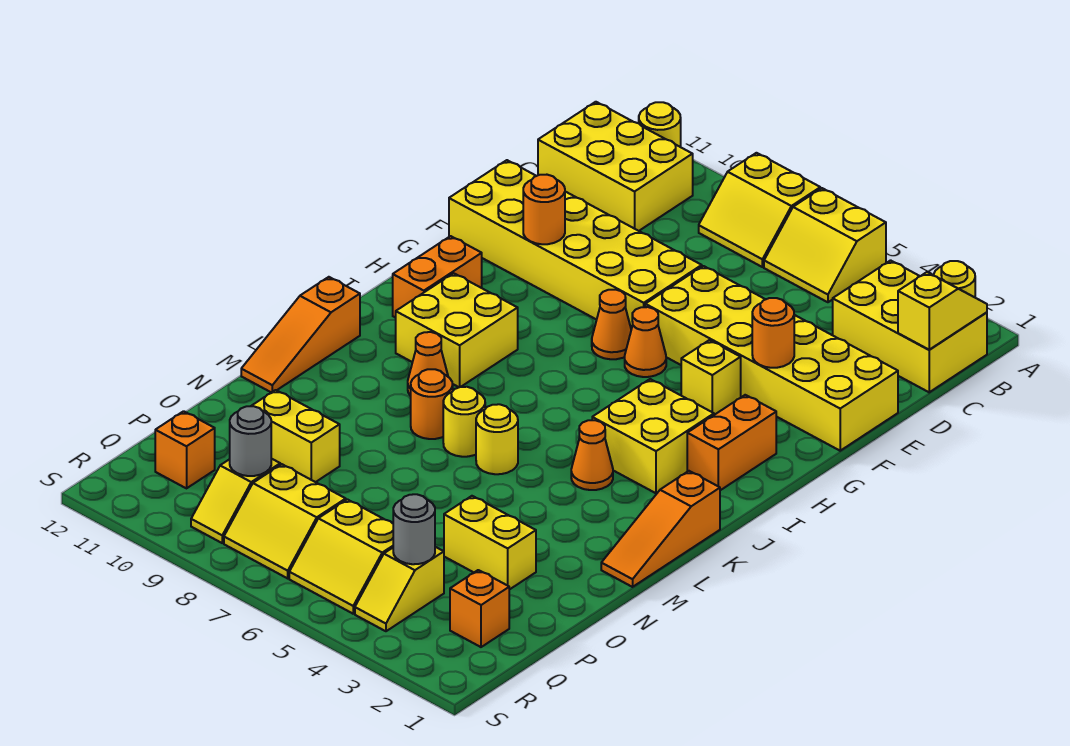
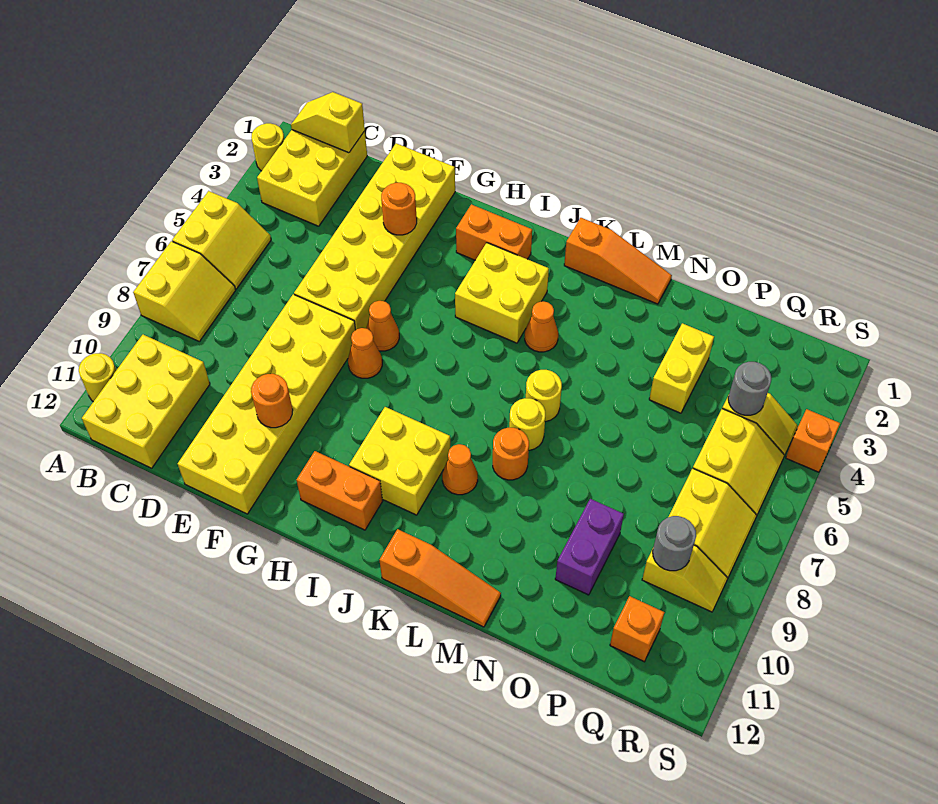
yellow brick G4 level 1 -> none
yellow brick O9:O10 level 1 -> purple brick O9:O10 level 1
orange brick Q2 level 1 -> orange brick S4 level 1

